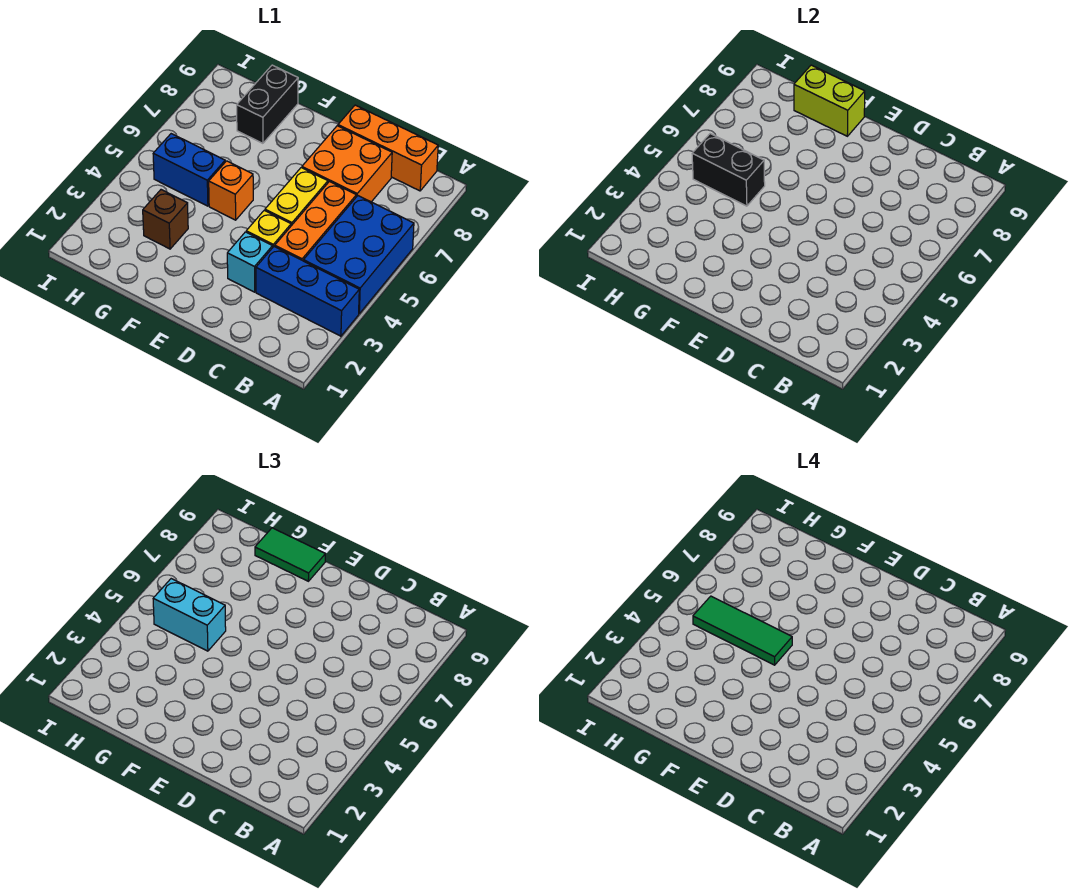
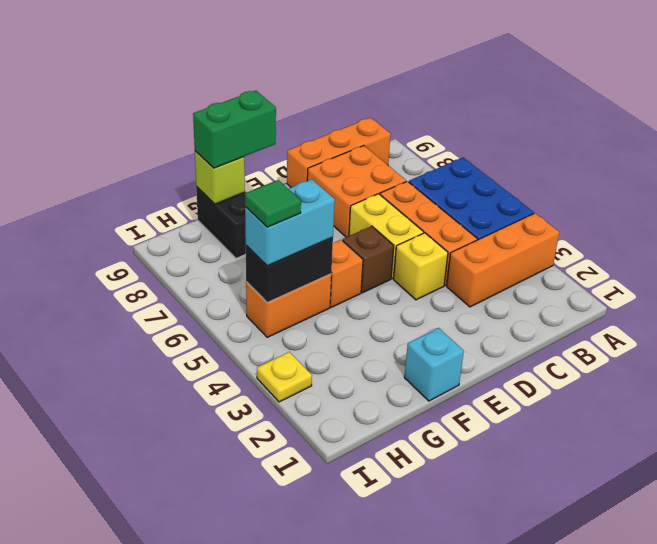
blue brick A3:C3 level 1 -> orange brick A3:C3 level 1
cyan brick D3 level 1 -> cyan brick F1 level 1
green tile F5:H5 level 4 -> green tile H5 level 4
lime brick F9:G9 level 2 -> lime brick G9 level 2
green tile F9:G9 level 3 -> green brick F9:G9 level 3
brown brick G3 level 1 -> brown brick E5 level 1
blue brick G5:H5 level 1 -> orange brick G5:H5 level 1
none -> yellow plate I3 level 1

